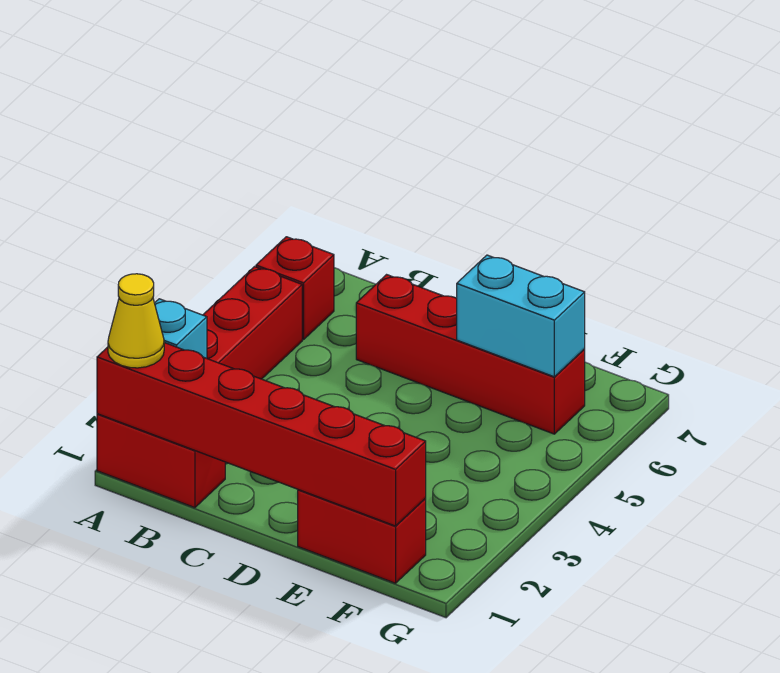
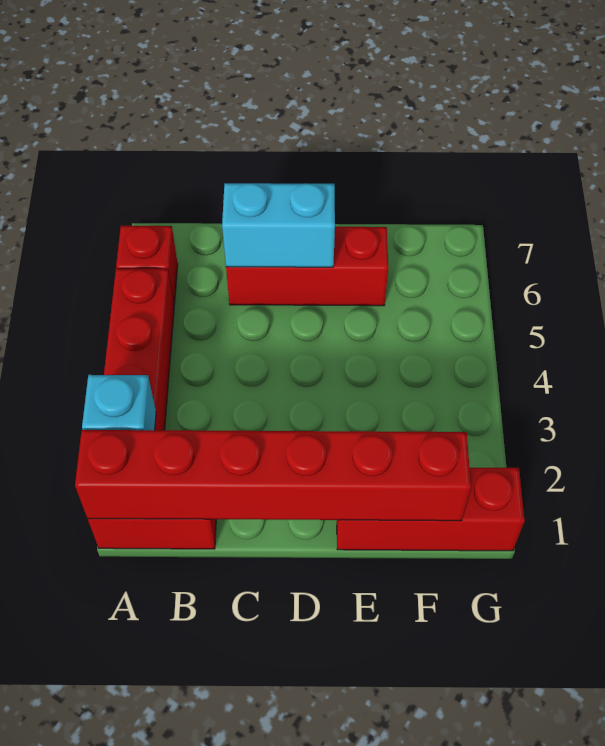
yellow cone A1 level 3 -> none
red brick C6:F6 level 1 -> red brick C6:E6 level 1
red brick E1:F1 level 1 -> red brick E1:G1 level 1
cyan brick E6:F6 level 2 -> cyan brick C6:D6 level 2

